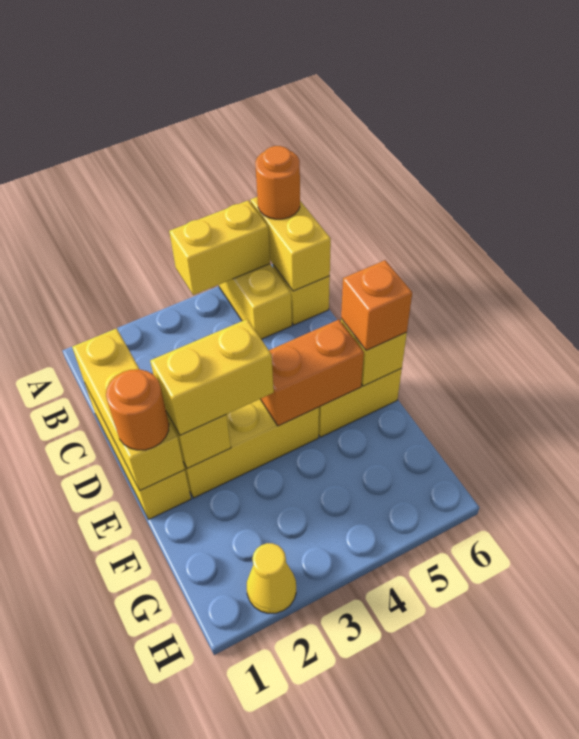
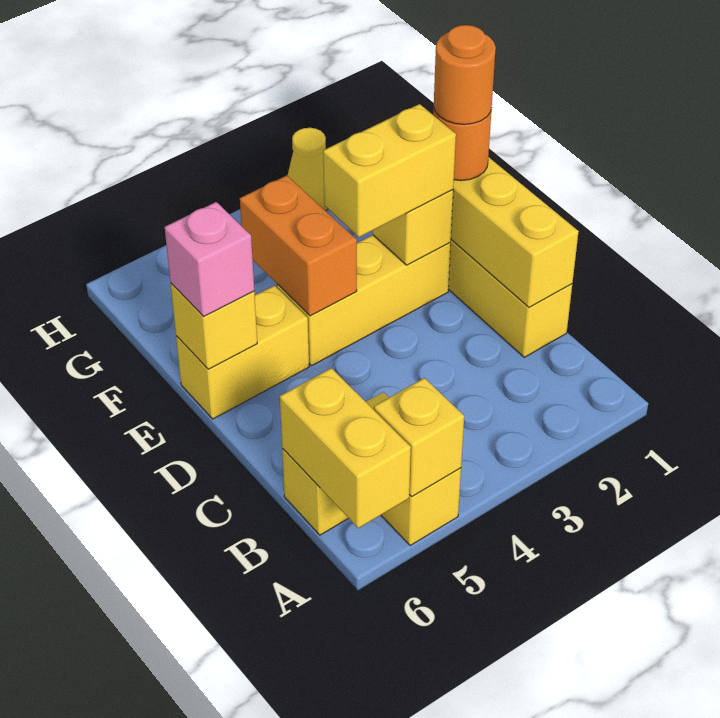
yellow brick A4:A5 level 2 -> yellow brick A5 level 2
orange round brick A6 level 3 -> orange round brick E1 level 4
orange brick E4:E5 level 2 -> orange brick E4:F4 level 2
orange brick E6 level 3 -> pink brick E6 level 3

